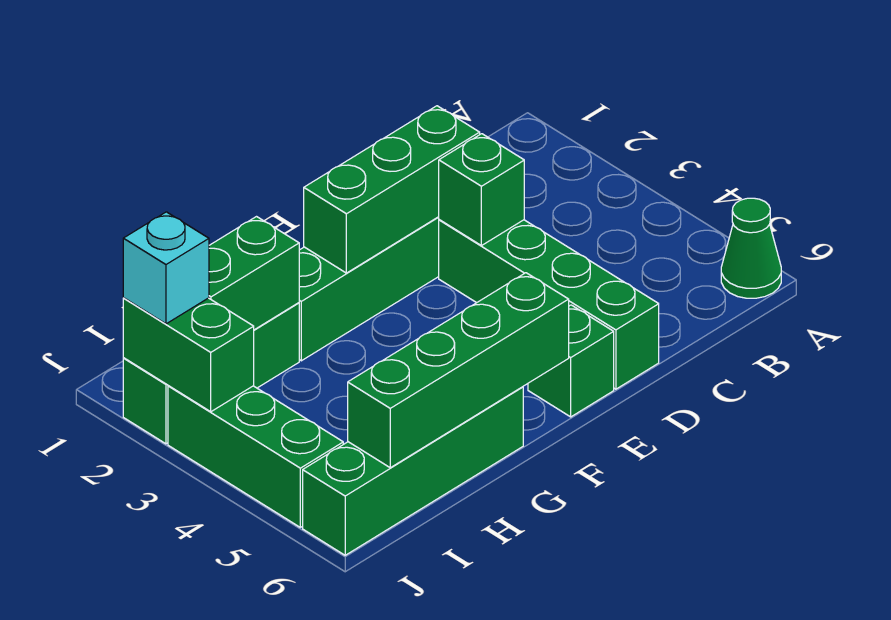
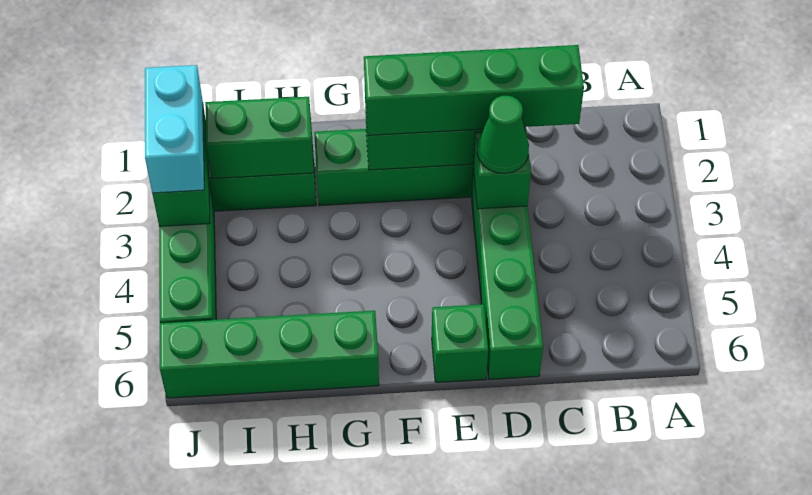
green cone A6 level 1 -> green cone D3 level 3
green brick F6:I6 level 2 -> green brick C2:F2 level 3
cyan brick J2 level 3 -> cyan brick J2:J3 level 3

